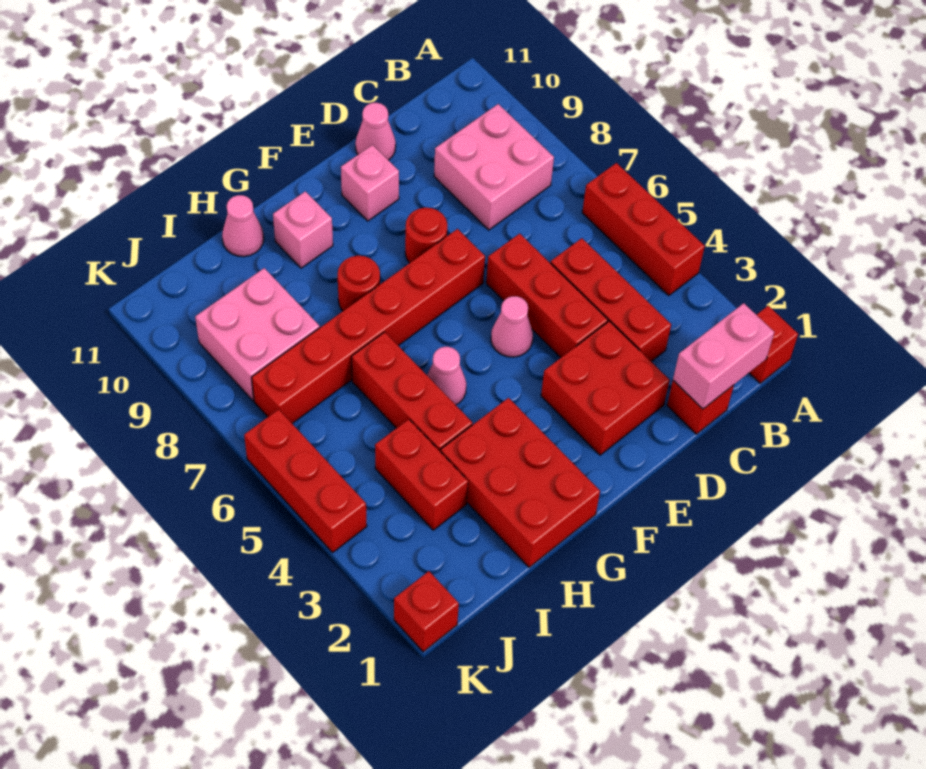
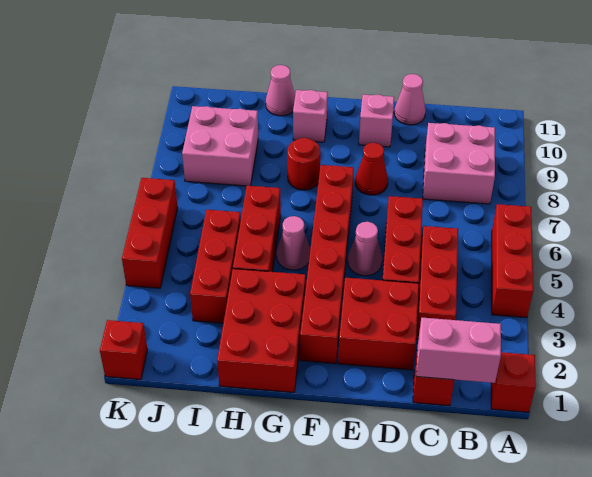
red brick E7:J7 level 1 -> red brick F2:F7 level 1
red round brick E8 level 1 -> red cone E8 level 1
red brick I3:I4 level 1 -> red brick I3:I5 level 1

